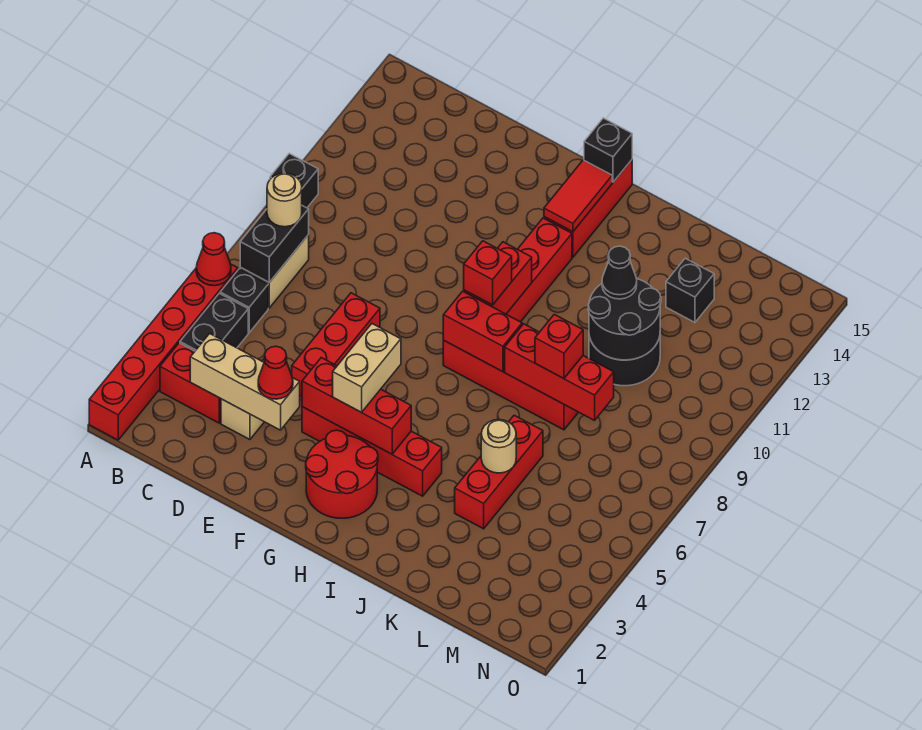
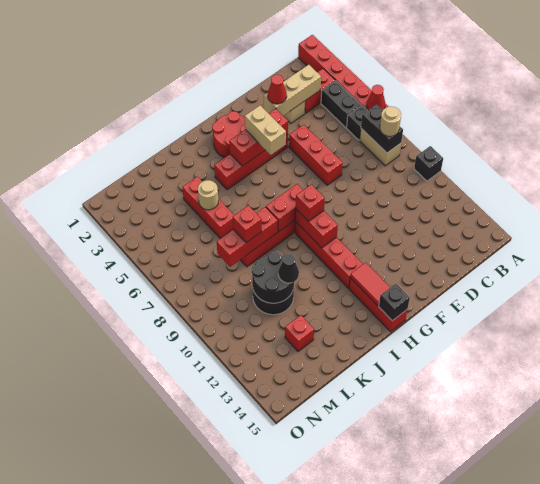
black brick L13 level 1 -> red brick L13 level 1

